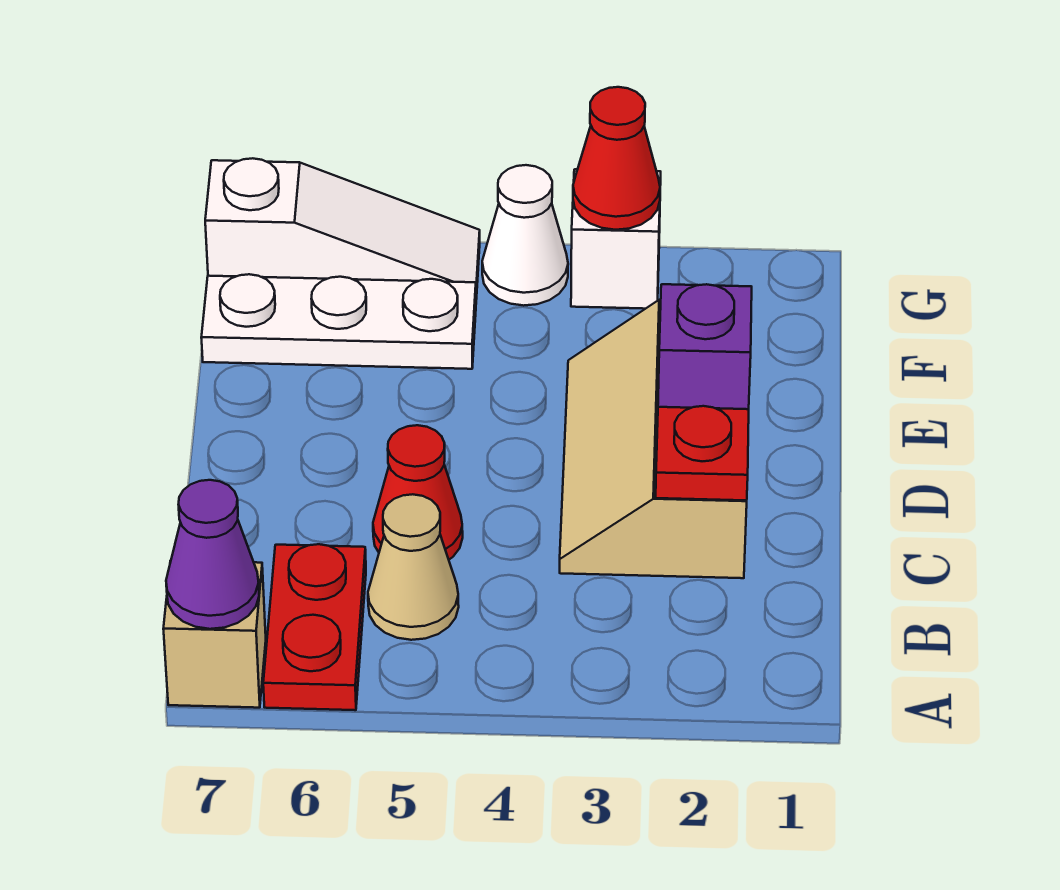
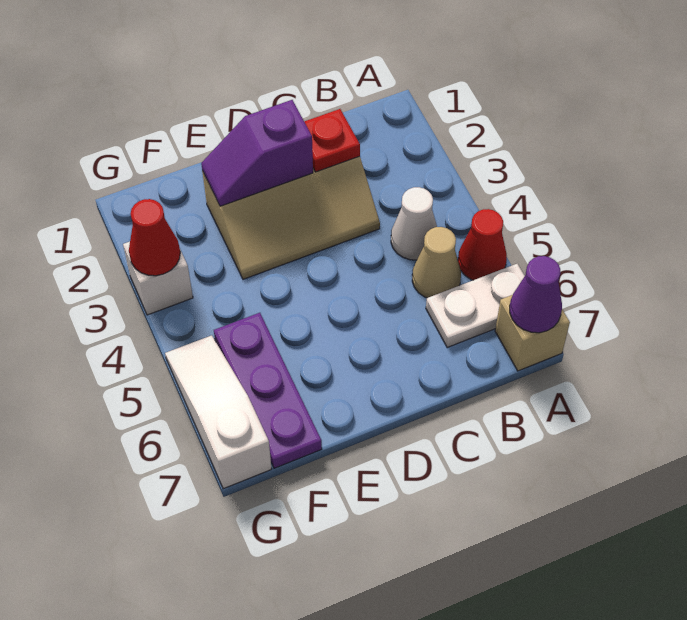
red plate A6:B6 level 1 -> white plate A6:B6 level 1
red cone C5 level 1 -> red cone A5 level 1
white plate F5:F7 level 1 -> purple plate F5:F7 level 1
white cone G4 level 1 -> white cone B4 level 1

